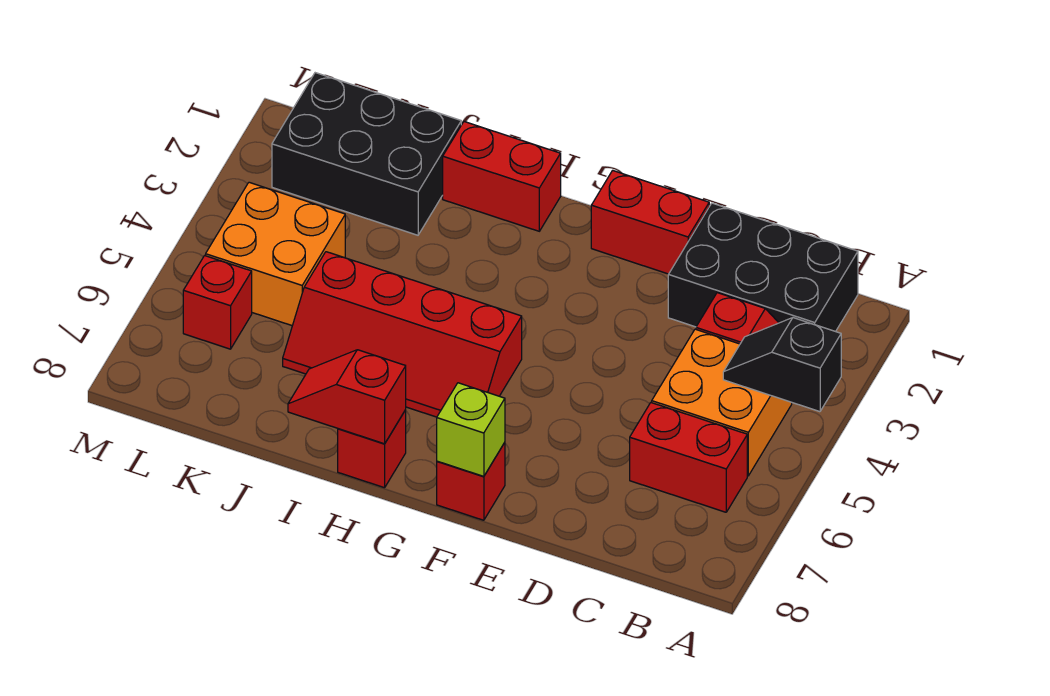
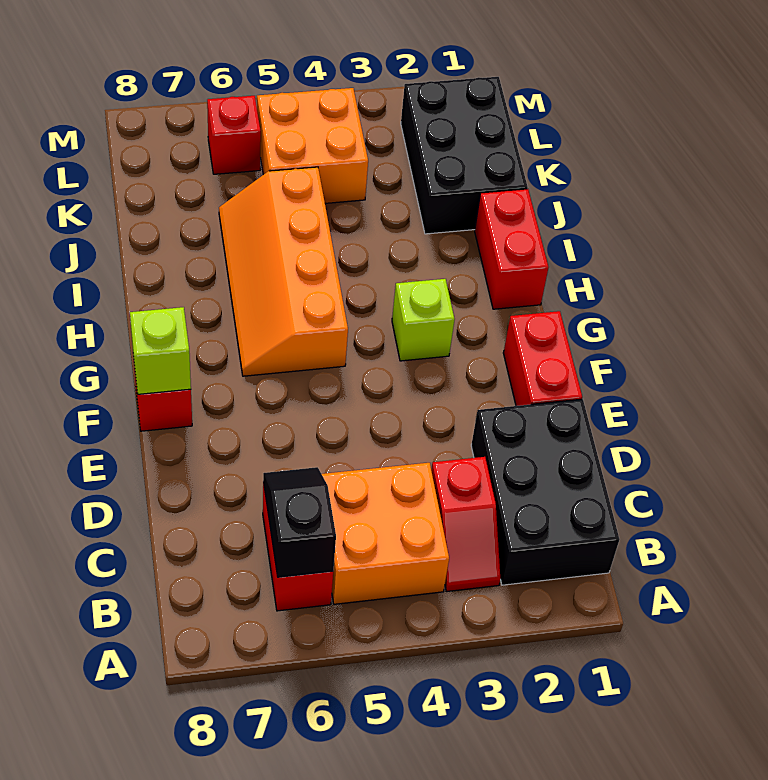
black slope A4:B4 level 2 top A -> black slope B6:C6 level 2 top B
none -> lime brick G3 level 1
red slope G5:J6 level 1 top 5 -> orange slope G5:J6 level 1 top 5
red brick H8 level 1 -> none
red slope H8:I8 level 2 top H -> none

